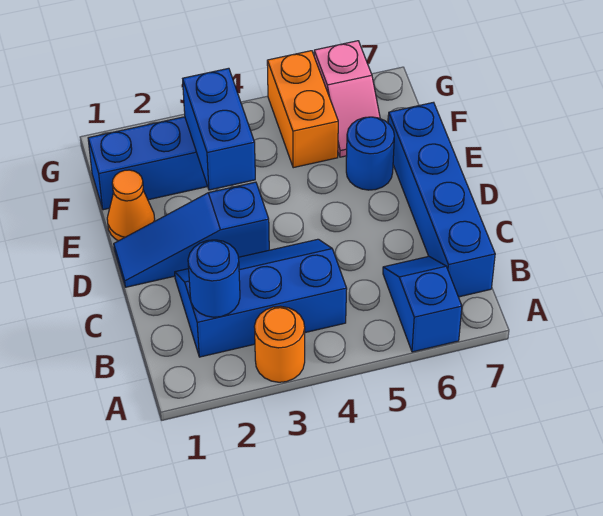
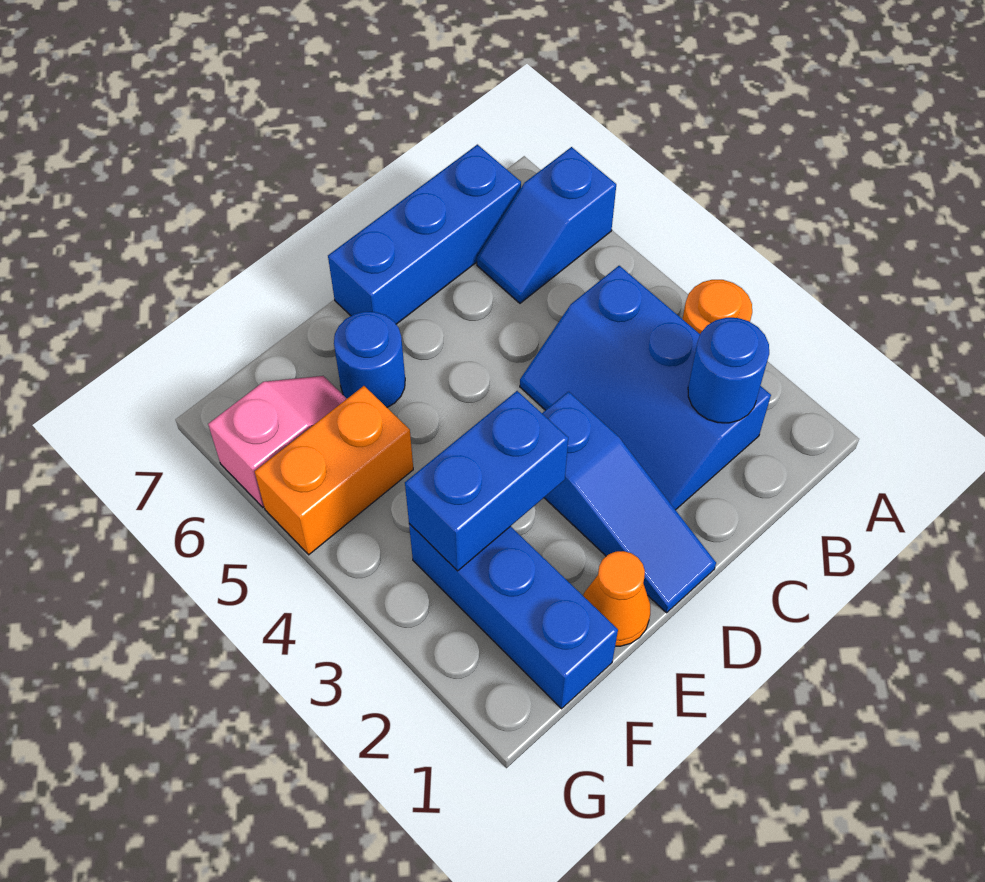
blue brick B7:E7 level 1 -> blue brick B7:D7 level 1

